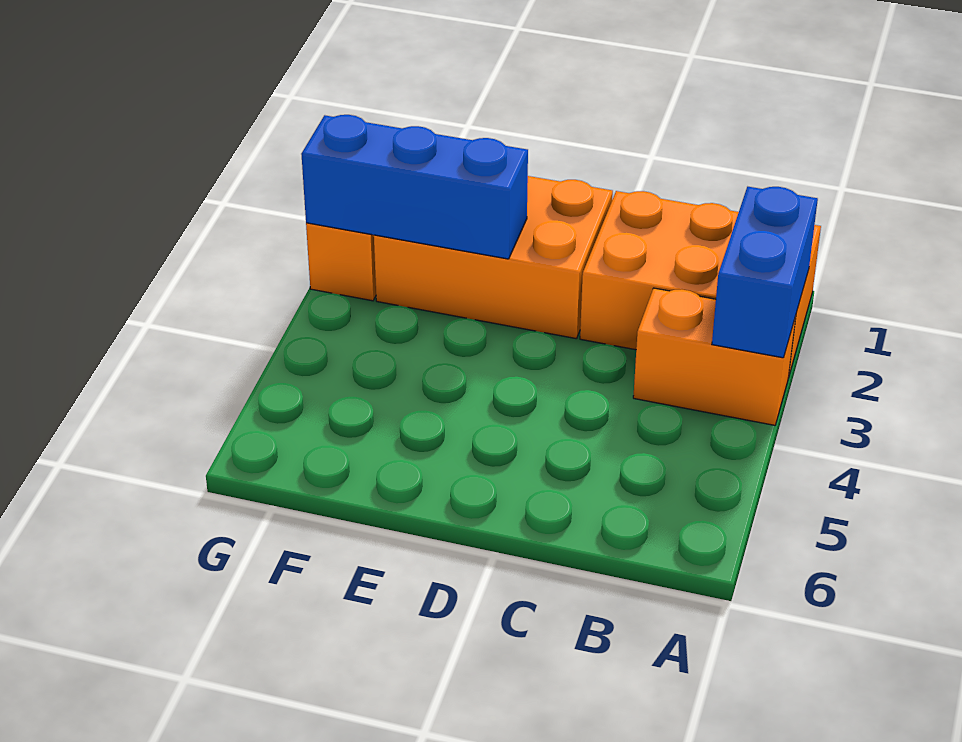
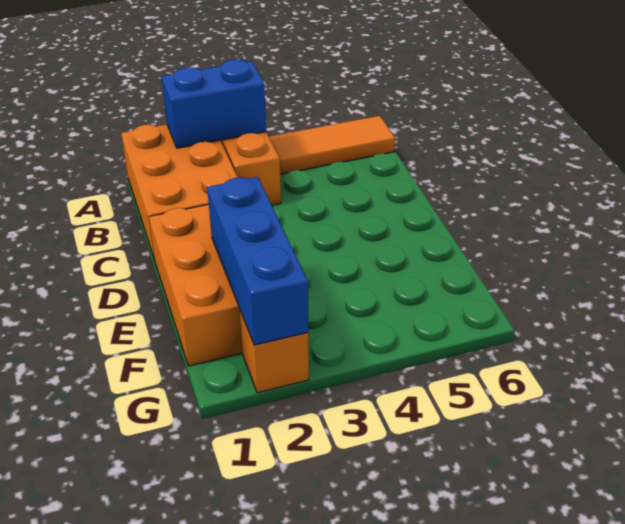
none -> orange tile A4:A6 level 1

